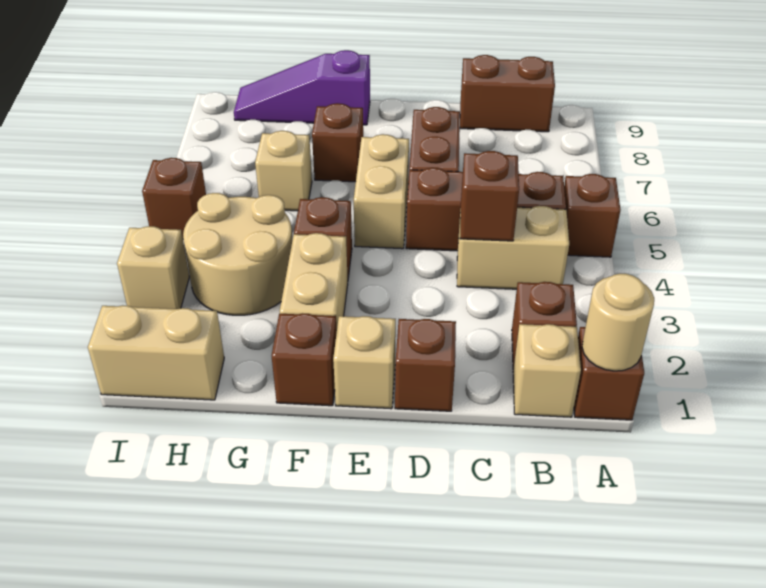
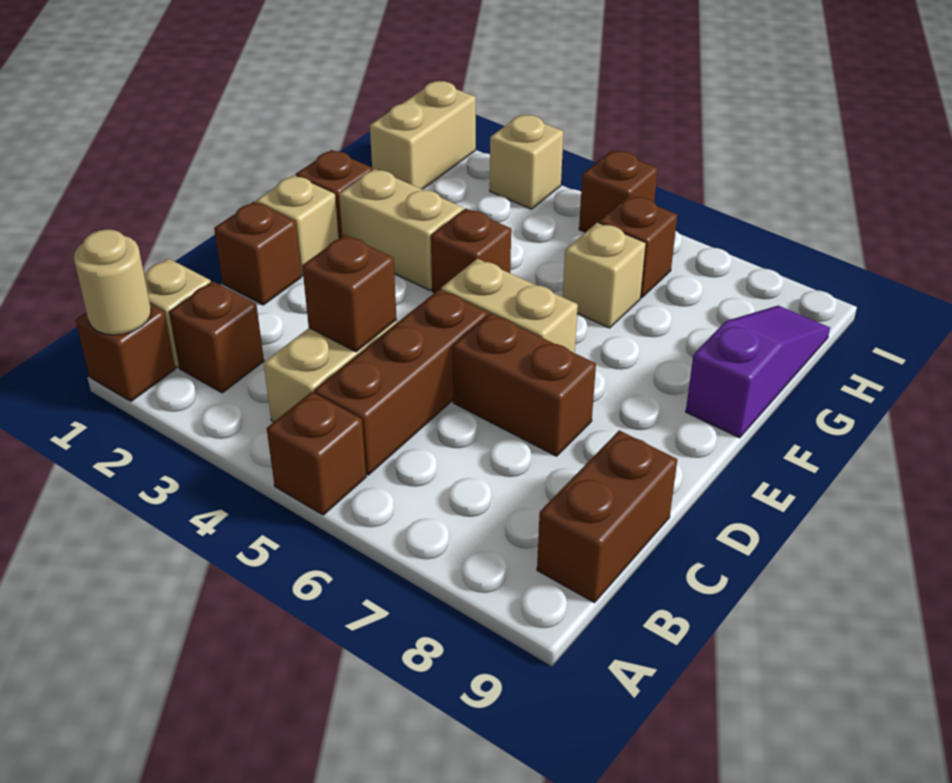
brown brick F7 level 1 -> brown brick H6 level 1
tan round brick G3:H4 level 1 -> none

